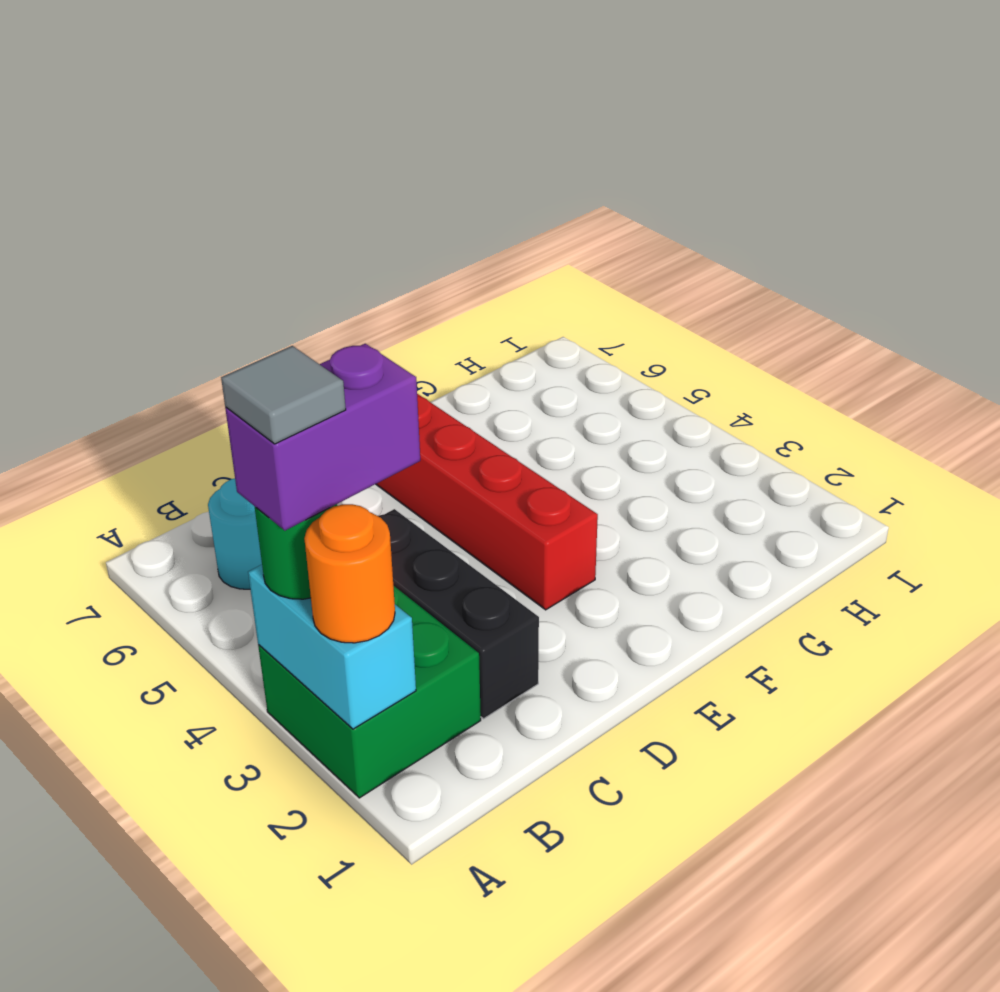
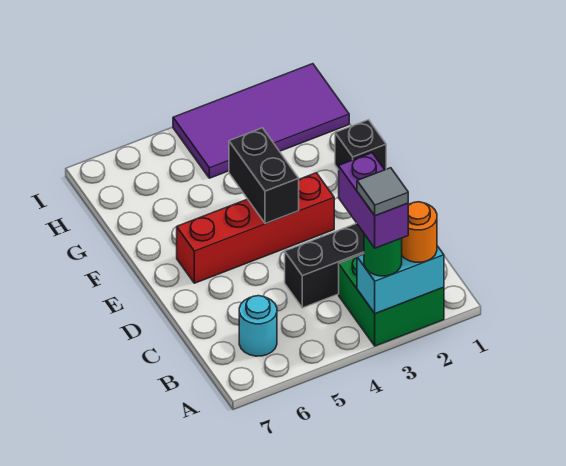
none -> black brick E4:F4 level 2
none -> black brick F1 level 1
none -> purple tile H1:I4 level 1

